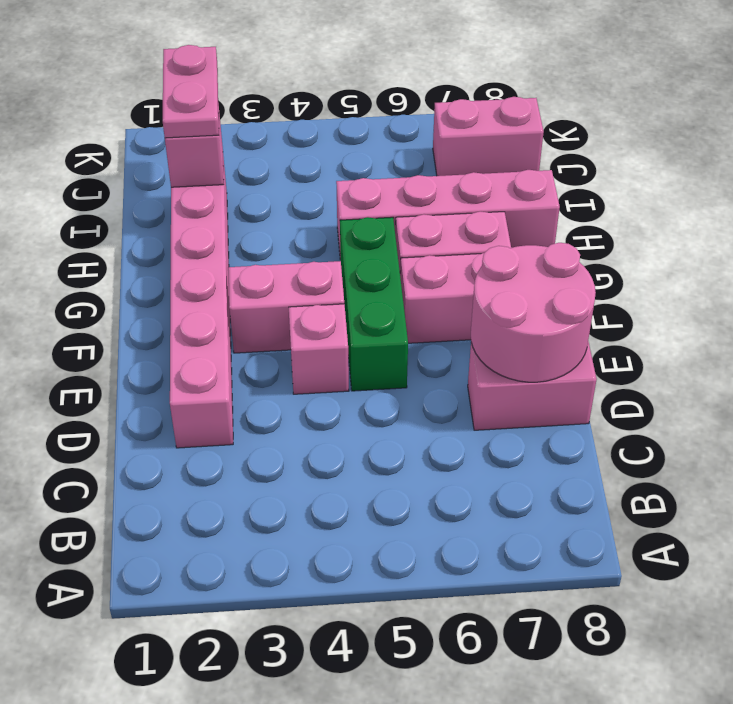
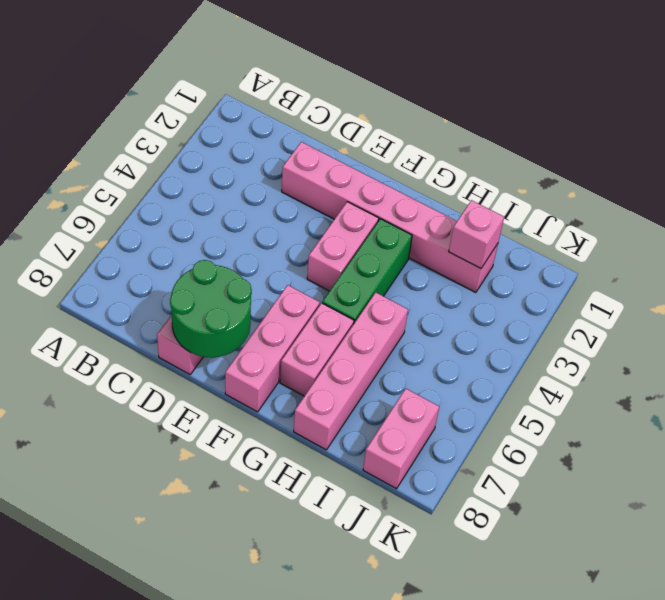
pink round brick D7:E8 level 2 -> green round brick D7:E8 level 2
pink brick E4 level 1 -> none
green brick E5:G5 level 1 -> green brick G3:G5 level 1
pink plate I2:J2 level 3 -> none

